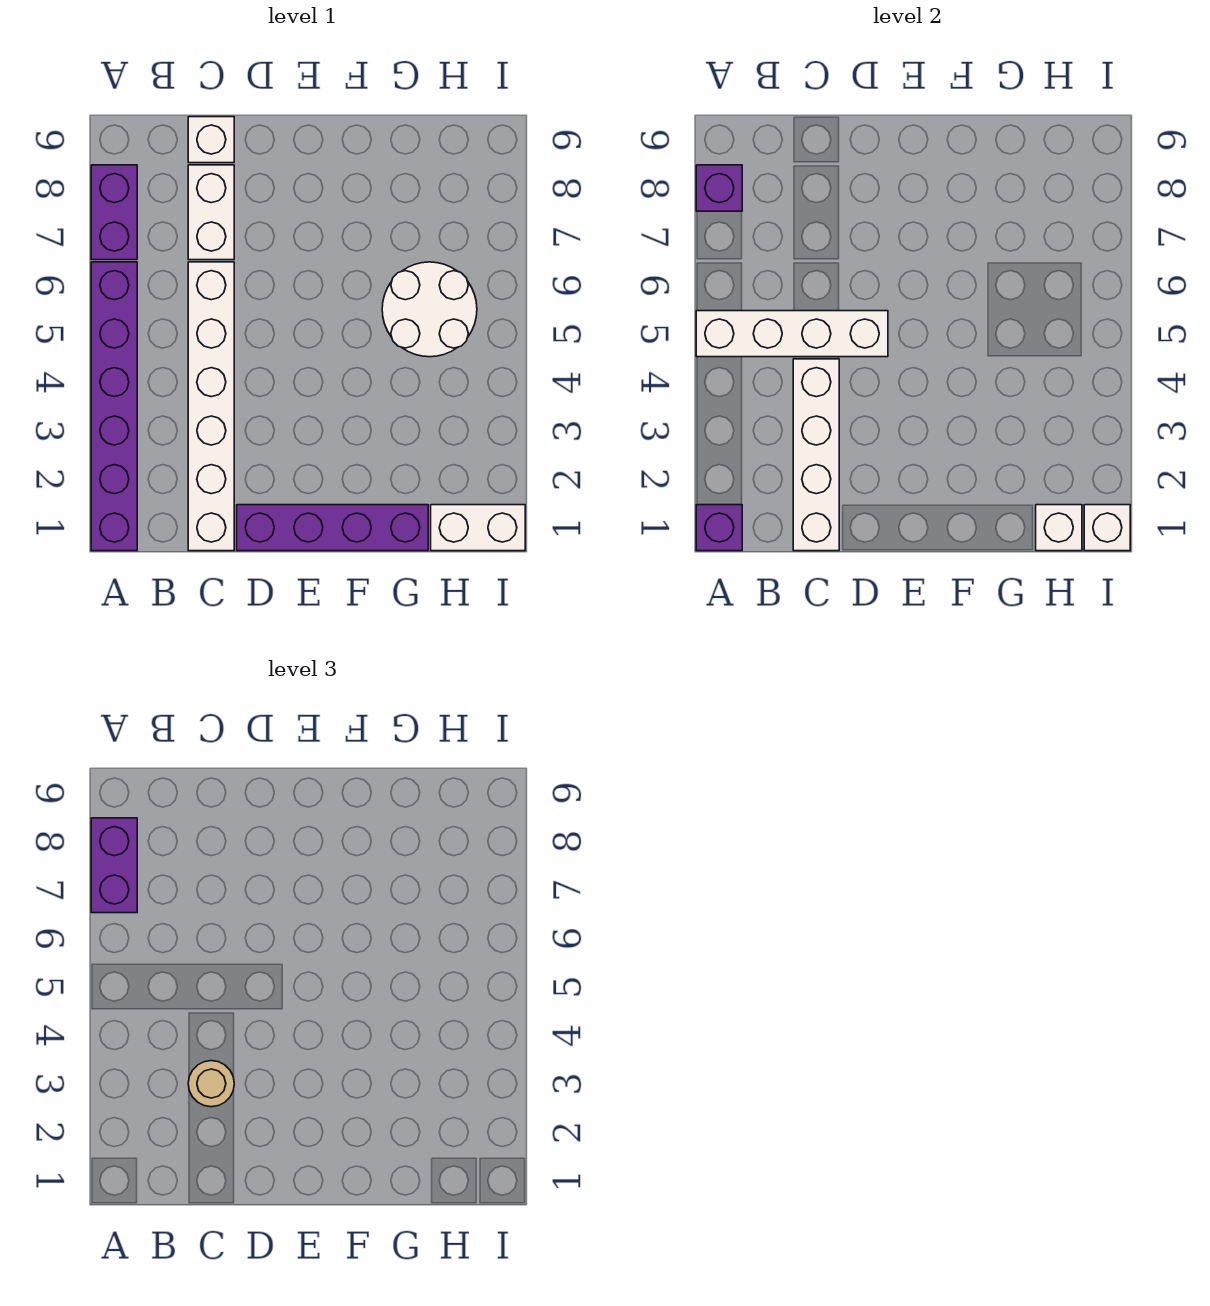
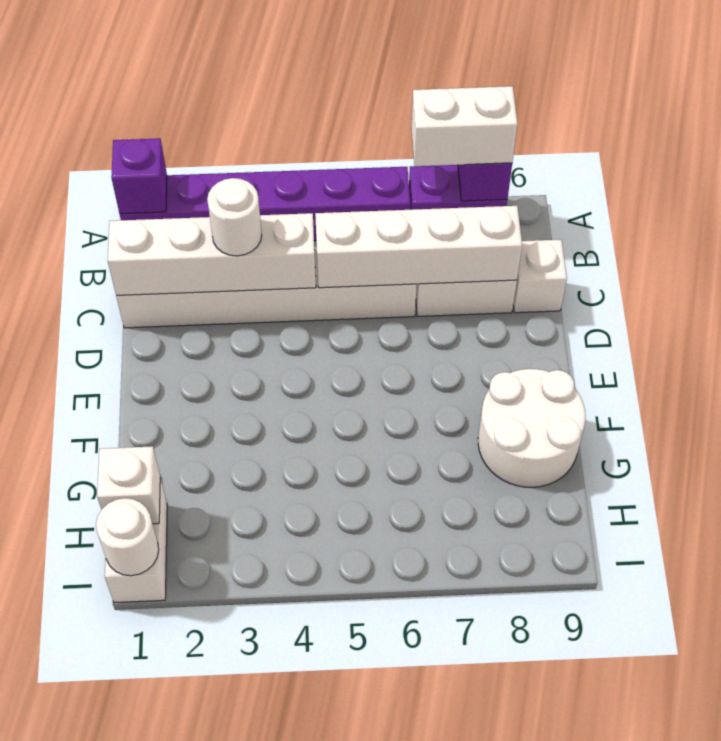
white brick A5:D5 level 2 -> white brick C5:C8 level 2
purple brick A7:A8 level 3 -> white brick A7:A8 level 3
tan round brick C3 level 3 -> white round brick C3 level 3
purple brick D1:G1 level 1 -> none
white round brick G5:H6 level 1 -> white round brick F8:G9 level 1
white brick I1 level 2 -> white round brick I1 level 2

